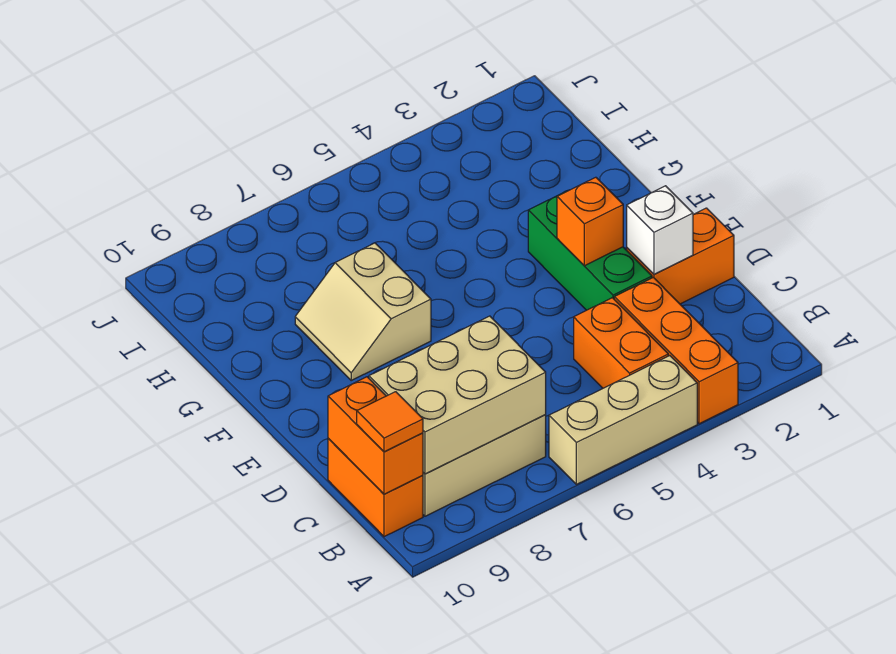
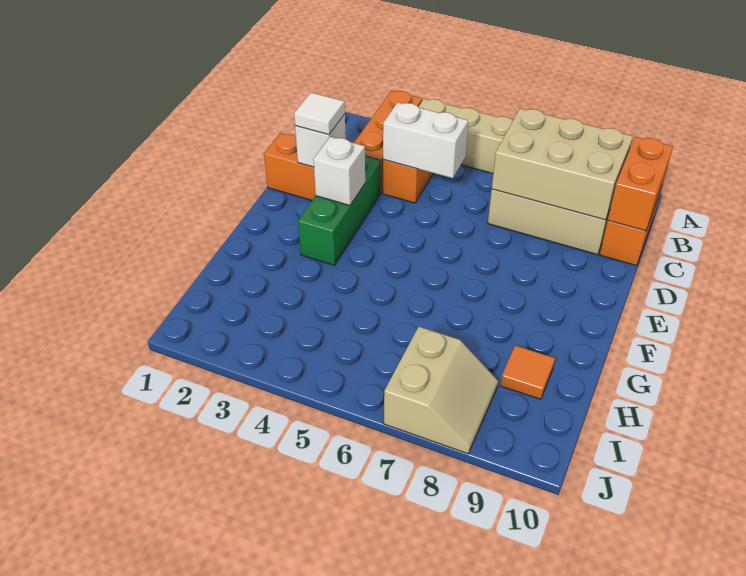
orange tile B10 level 3 -> orange tile H9 level 1
none -> white brick C4:C5 level 2
none -> white tile D2 level 3
orange brick E3 level 2 -> white brick E3 level 2
tan slope F7:G8 level 1 top 7 -> tan slope I7:J8 level 1 top 7

